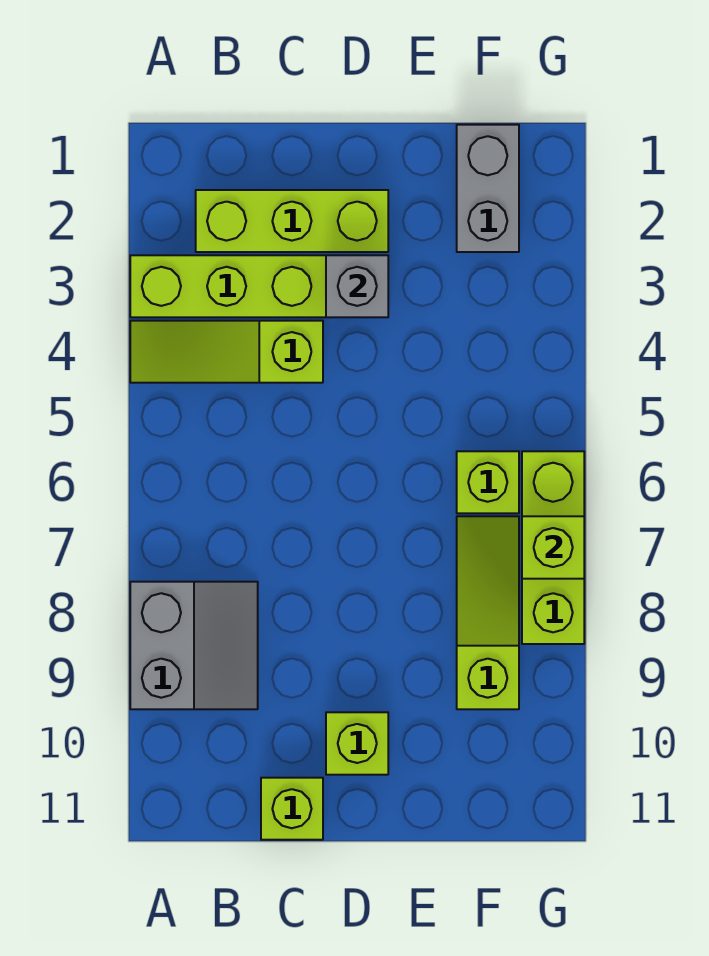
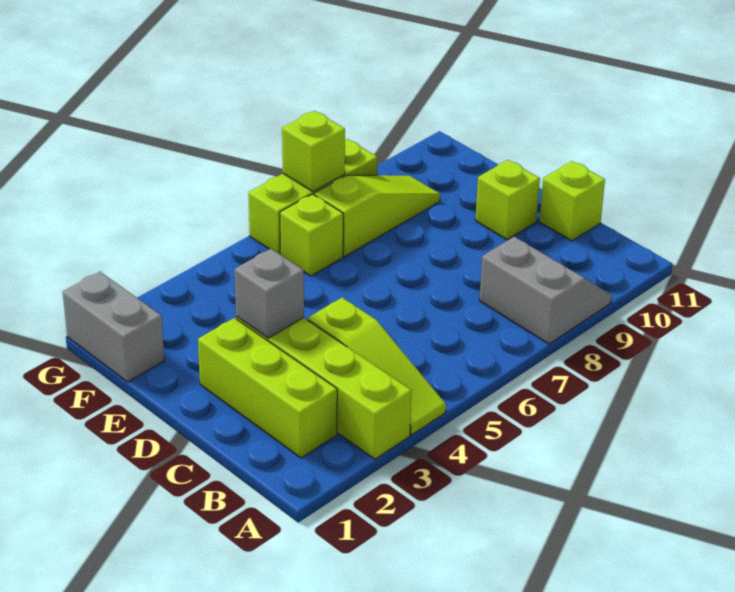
grey slope A8:B9 level 1 top A -> grey slope A8:B9 level 1 top 8
grey brick F1:F2 level 1 -> grey brick F1:G1 level 1
lime slope F7:F9 level 1 top 9 -> lime slope F7:F9 level 1 top 7

